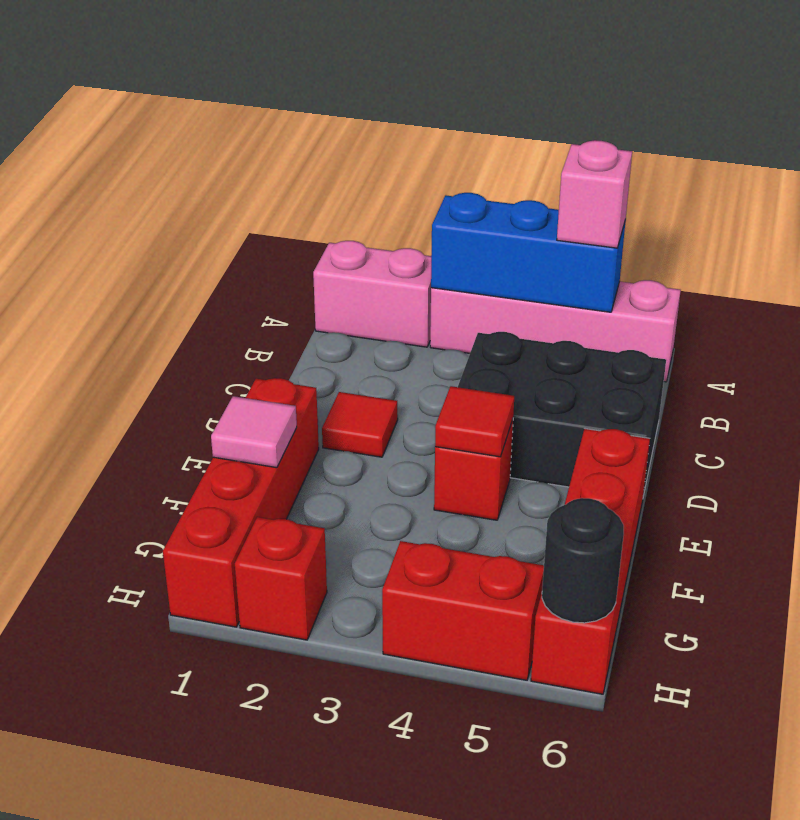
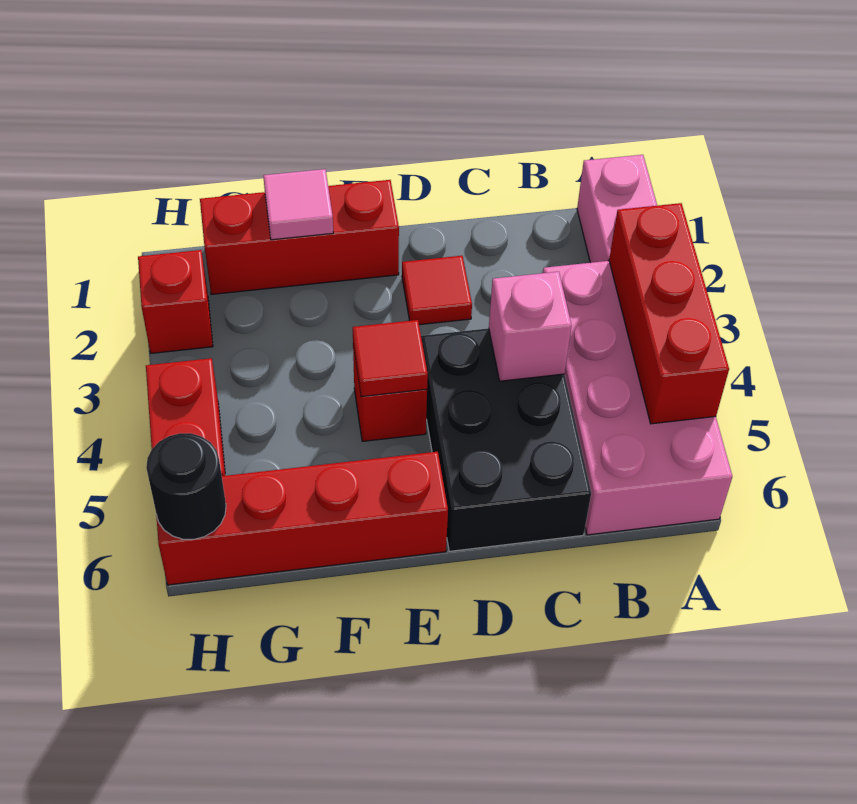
pink brick A3:A6 level 1 -> pink brick A3:B6 level 1
blue brick A3:A5 level 2 -> red brick A3:A5 level 2
pink brick A5 level 3 -> pink brick C4 level 2
red brick E1:H1 level 1 -> red brick E1:G1 level 1

